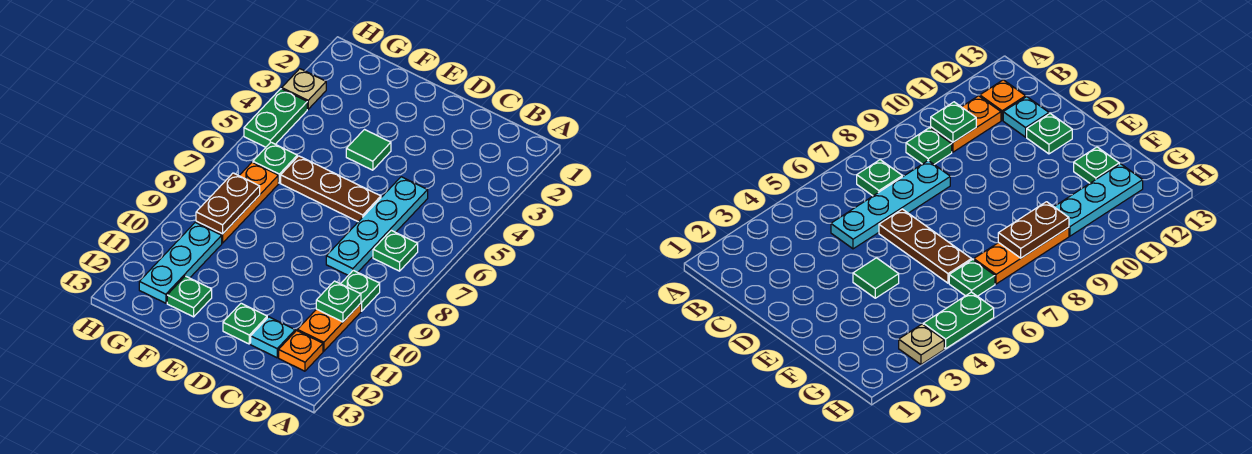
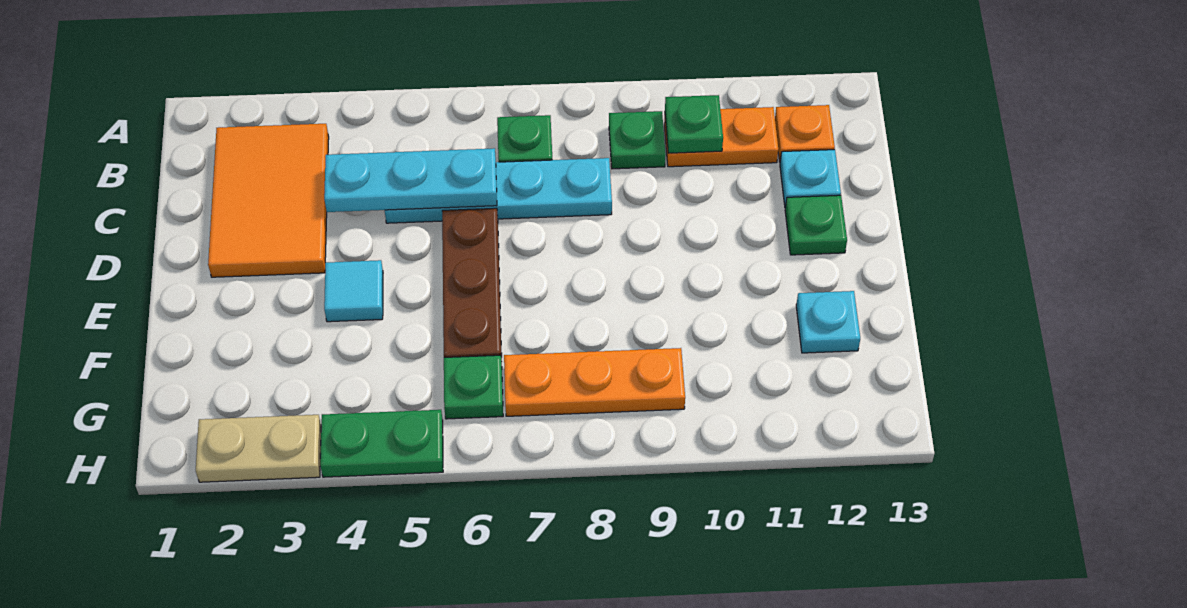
none -> orange tile B2:D3 level 1
green tile E4 level 1 -> cyan tile E4 level 1
green plate F12 level 1 -> cyan plate F12 level 1
brown plate G8:G9 level 2 -> none
cyan plate G10:G12 level 1 -> cyan plate C4:C6 level 2
tan plate H3 level 1 -> tan plate H2:H3 level 1

